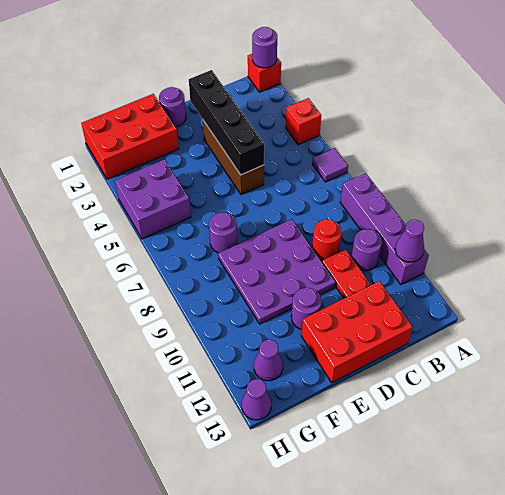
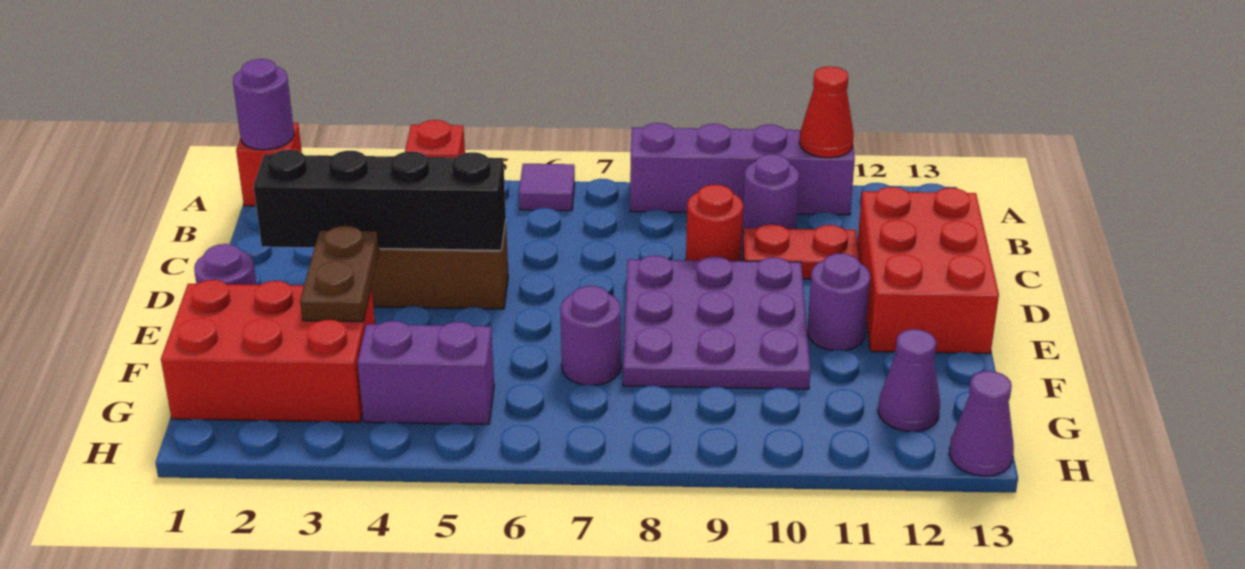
purple cone A11 level 2 -> red cone A11 level 2
none -> brown plate E3:F3 level 2
red brick F1:H2 level 1 -> red brick F1:G3 level 1
purple brick G4:H5 level 1 -> purple brick G4:G5 level 1

